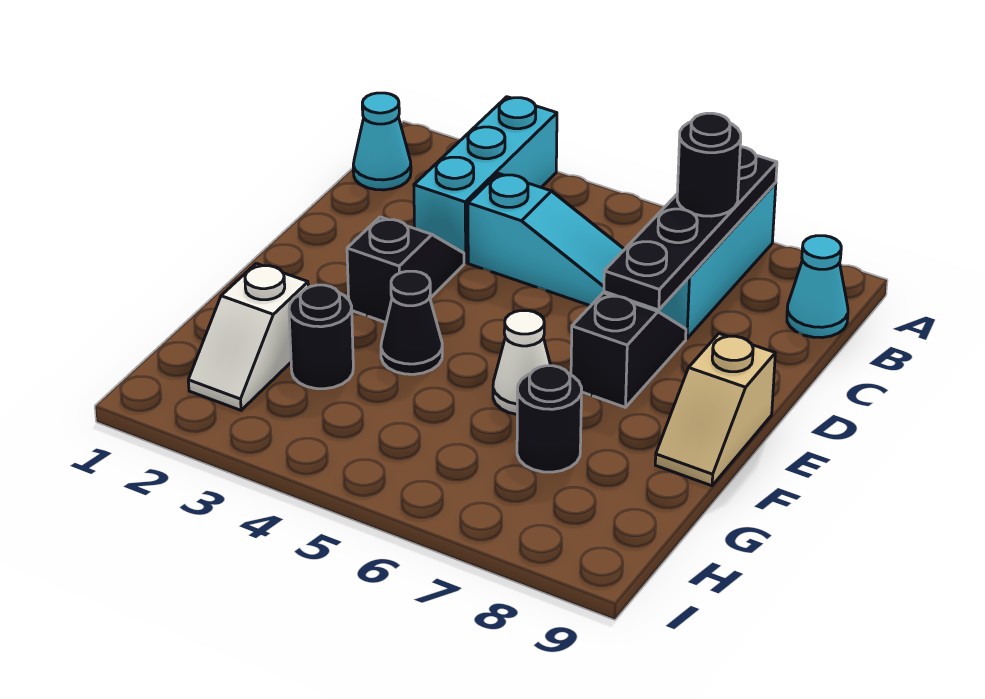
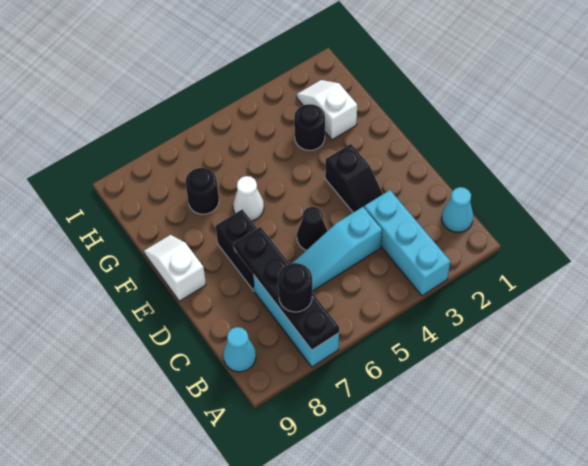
tan slope E9:F9 level 1 top E -> white slope E9:F9 level 1 top E
black cone F4 level 1 -> black cone D5 level 1

